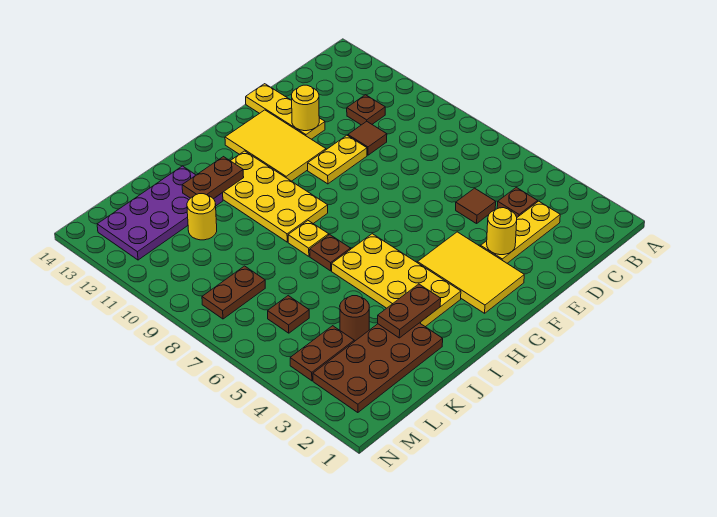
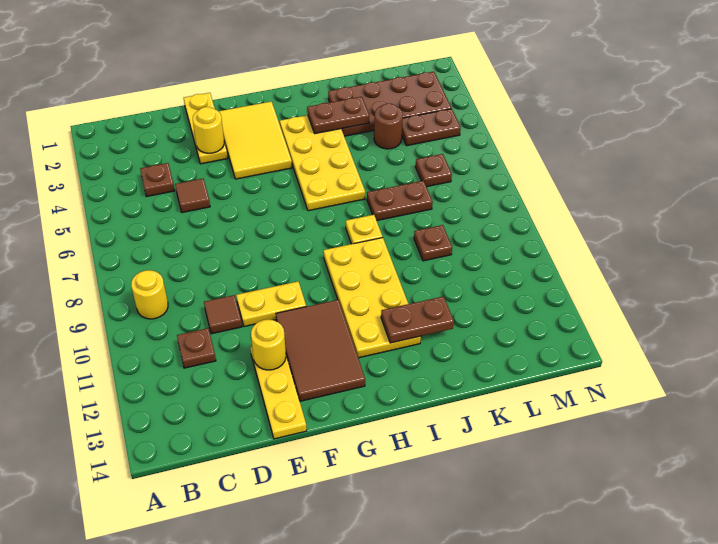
yellow plate C3:E3 level 1 -> yellow plate E1:E3 level 1
yellow tile F11:G13 level 1 -> brown tile F11:G13 level 1
brown plate I7 level 1 -> brown plate K9 level 1
purple plate J12:M13 level 1 -> none
yellow round brick K11 level 1 -> yellow round brick B9 level 1
brown plate L8:M8 level 1 -> brown plate J7:K7 level 1

